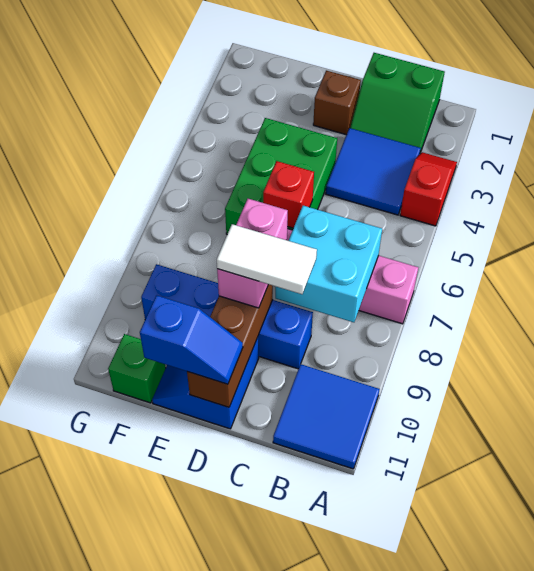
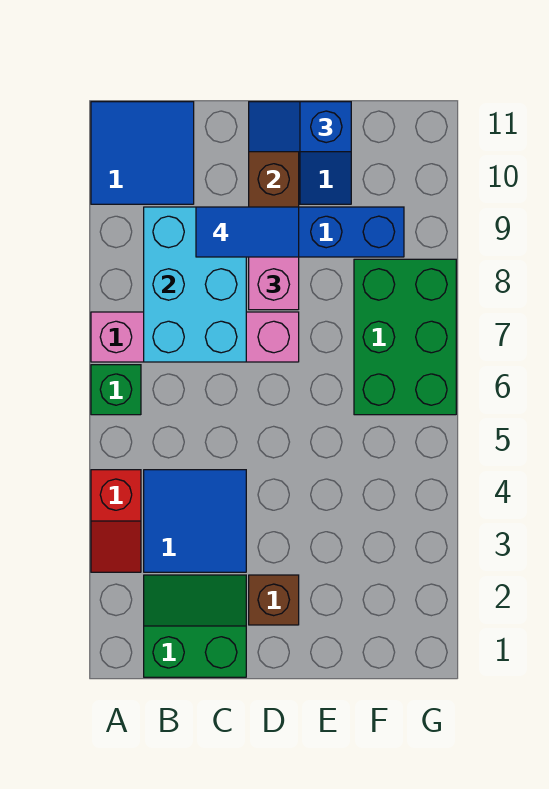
cyan brick B7:C8 level 2 -> cyan brick B7:C9 level 2
white tile C9:D9 level 4 -> blue tile C9:D9 level 4
green brick D4:E6 level 1 -> green brick F6:G8 level 1
red brick D6 level 2 -> none
green brick F11 level 1 -> green brick A6 level 1

